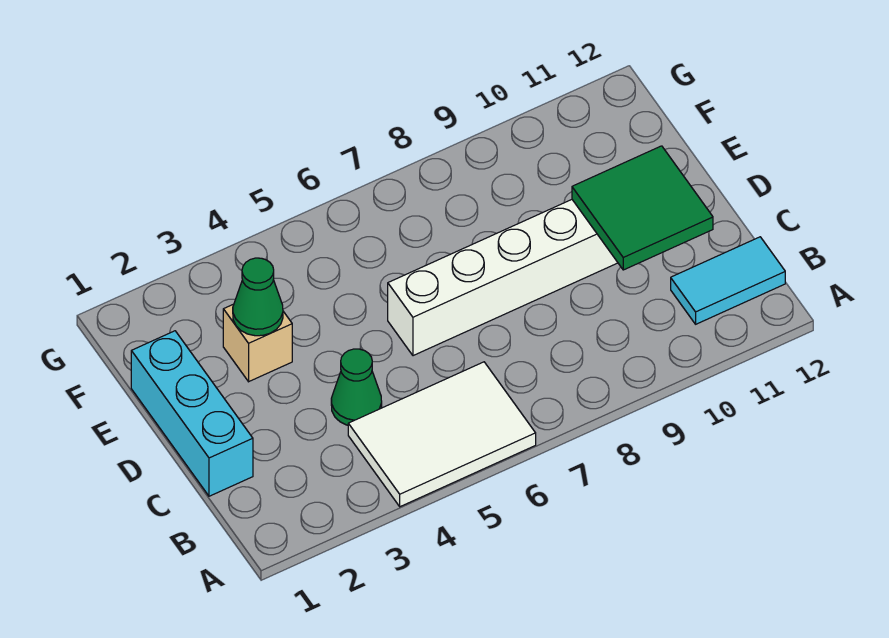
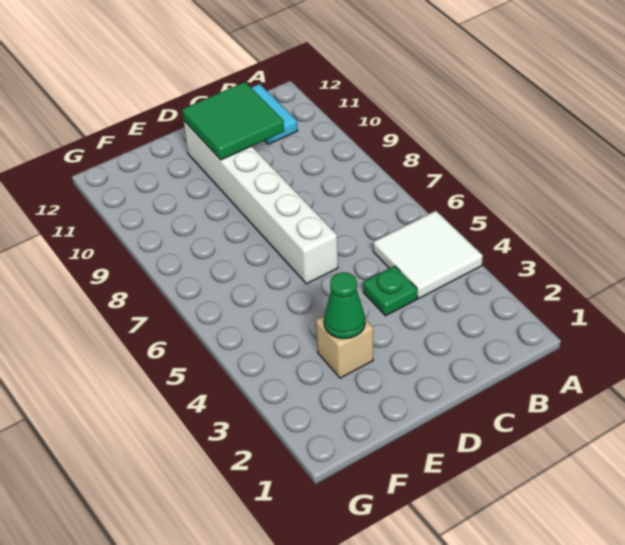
white tile A4:B6 level 1 -> white tile A4:B5 level 1
cyan brick C1:E1 level 1 -> none
green cone C4 level 1 -> green plate C4 level 1

